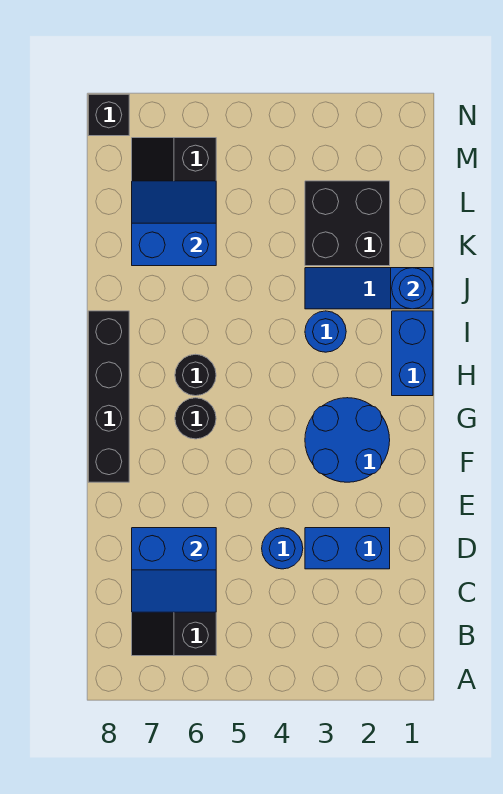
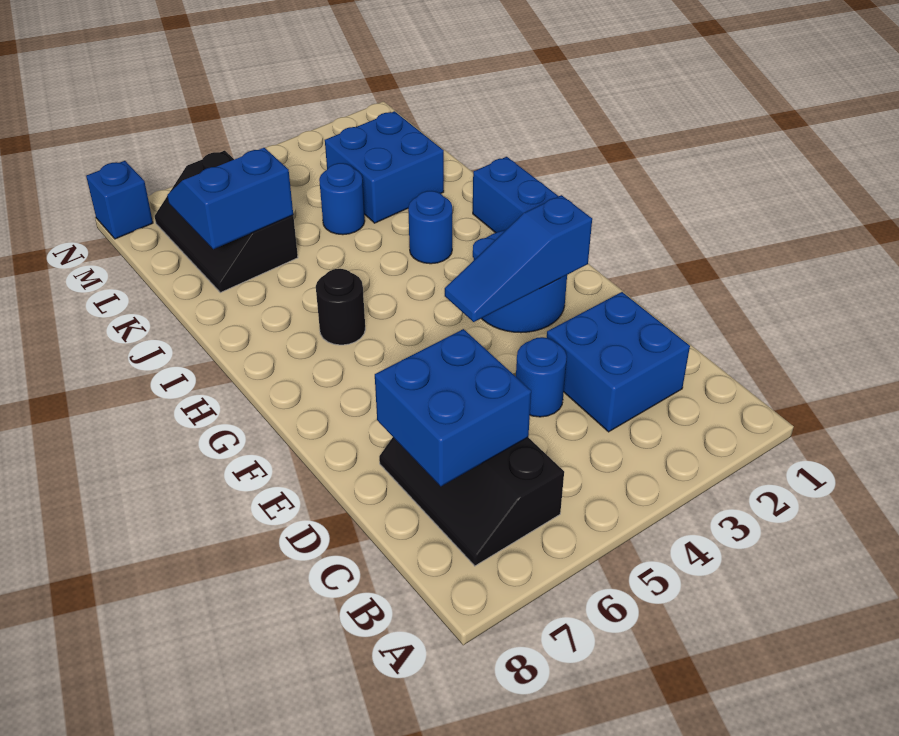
blue slope C6:D7 level 2 top D -> blue brick C6:D7 level 2
blue brick D2:D3 level 1 -> blue brick C2:D3 level 1
black brick F8:I8 level 1 -> none
black round brick G6 level 1 -> none
blue slope J1:J3 level 1 top 1 -> blue slope F2:F4 level 2 top 2
blue round brick J1 level 2 -> blue round brick K4 level 1
black brick K2:L3 level 1 -> blue brick K2:L3 level 1
black brick N8 level 1 -> blue brick N8 level 1

